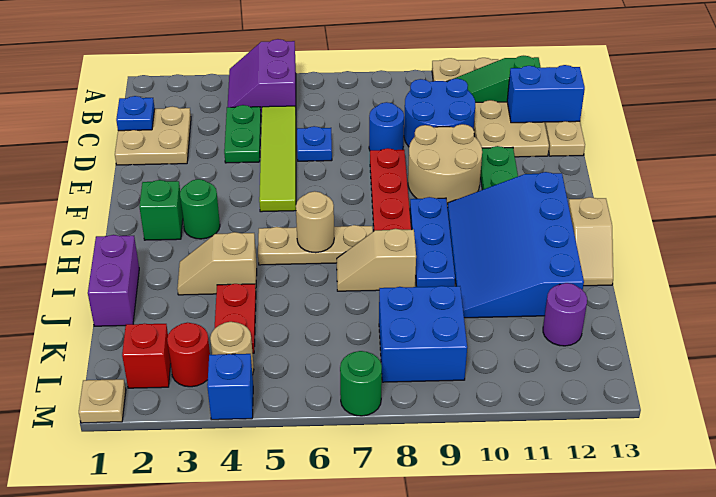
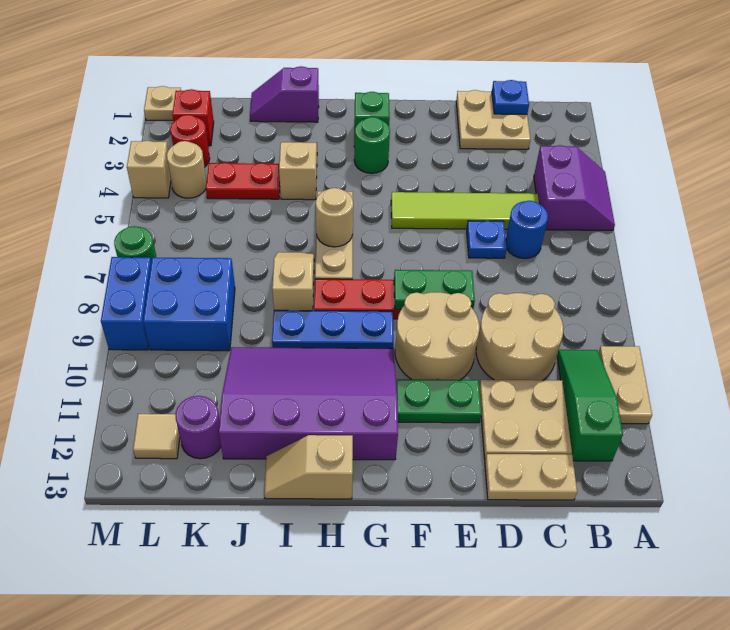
purple slope A4:B5 level 1 top 5 -> purple slope A4:B5 level 1 top B
green plate C4:D4 level 1 -> green plate E8:F8 level 2
blue round brick C9:D10 level 1 -> tan round brick C9:D10 level 1
blue brick C12:C13 level 2 -> blue brick M8:M9 level 1
blue round brick D8 level 1 -> blue round brick C6 level 1
blue slope G10:J12 level 1 top 12 -> purple slope G10:J12 level 1 top 12
purple brick I1:J1 level 1 -> purple slope I1:J1 level 1 top I
none -> tan tile L12 level 1
blue brick M4 level 1 -> tan brick M4 level 1

